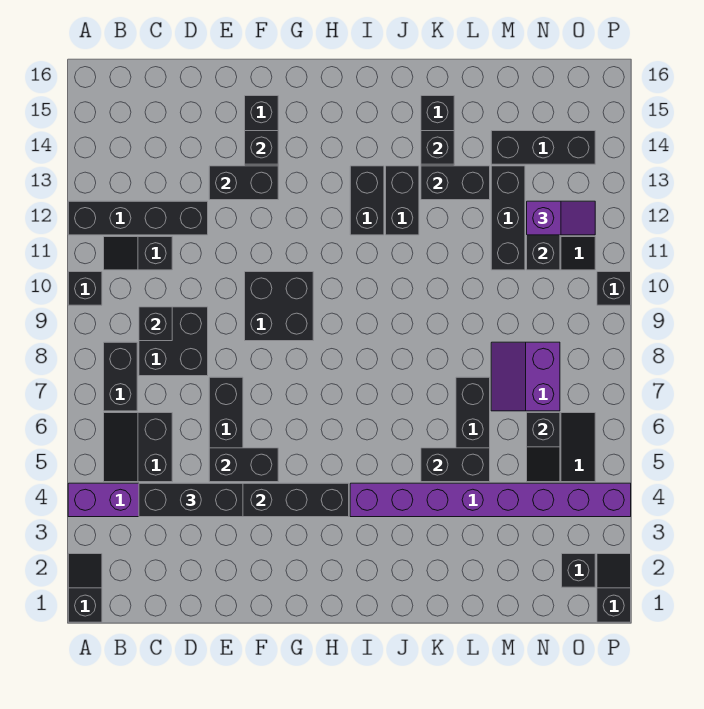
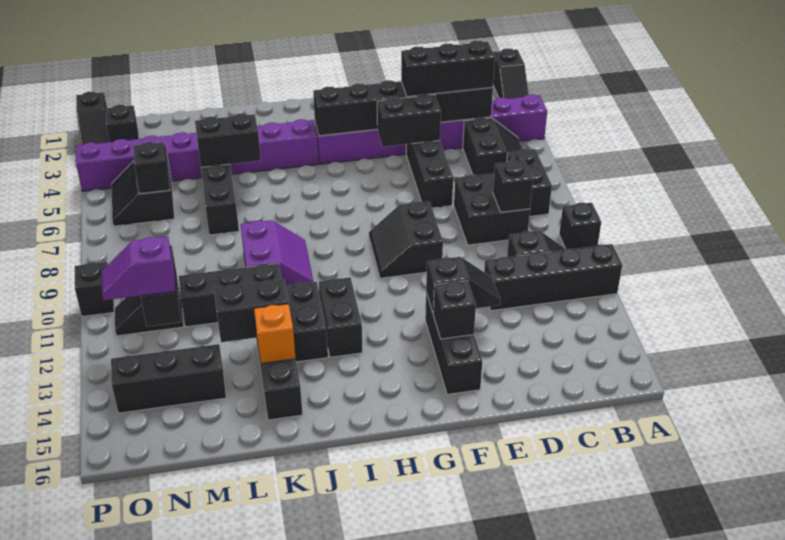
black brick E13:F13 level 2 -> black slope E13:F13 level 2 top F
black brick F9:G10 level 1 -> black slope F9:G10 level 1 top F
black brick K14 level 2 -> orange brick K14 level 2
purple slope M7:N8 level 1 top N -> purple slope J9:K10 level 1 top K
black brick M11:M13 level 1 -> black brick K11:M11 level 1

